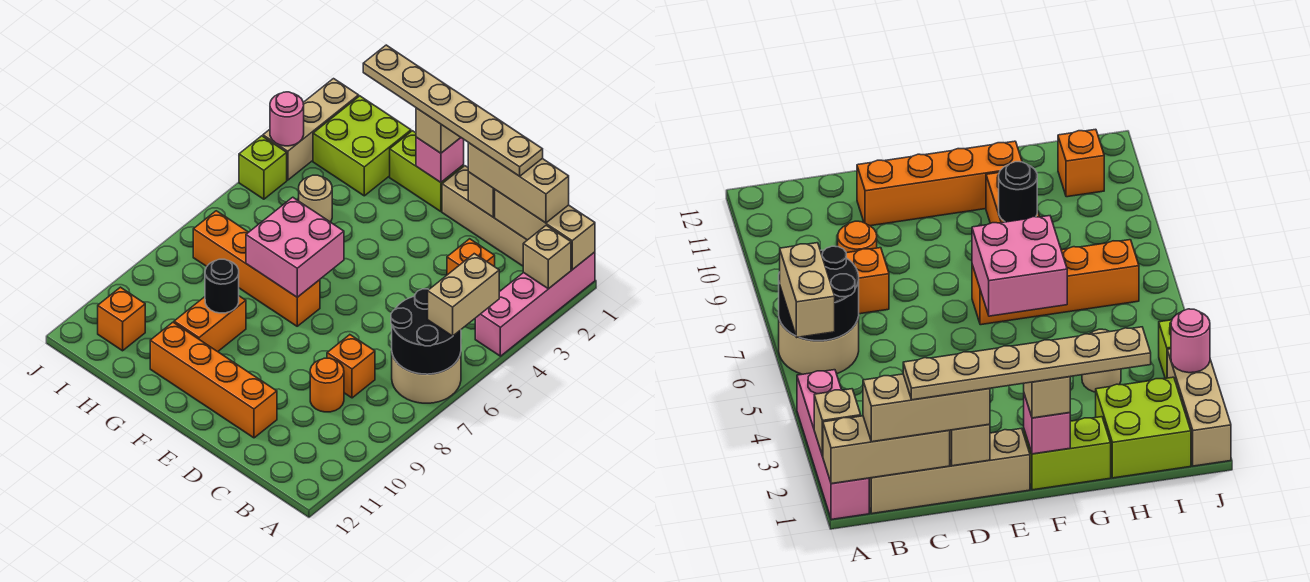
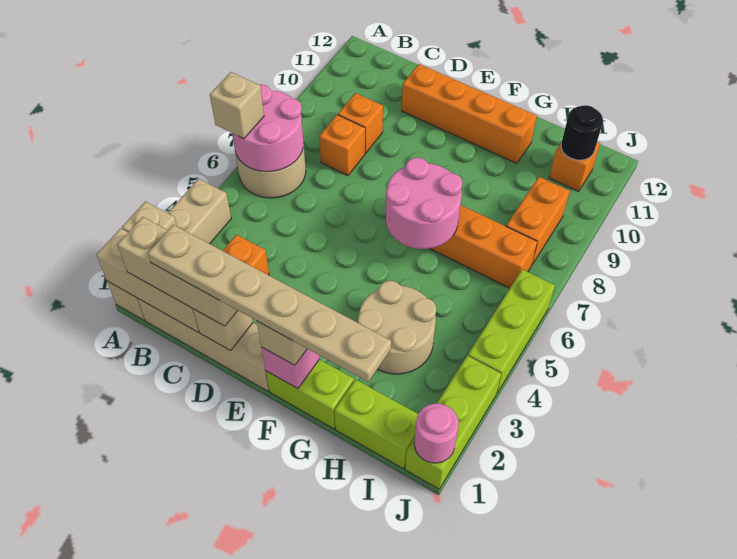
pink brick A1:A4 level 1 -> tan brick A1:A4 level 1
tan brick A5:A6 level 3 -> tan brick A6 level 3
black round brick A6:B7 level 2 -> pink round brick A6:B7 level 2
orange round brick C9 level 1 -> orange brick C9 level 1
pink brick F6:G7 level 2 -> pink round brick F6:G7 level 2
orange brick G9:G10 level 1 -> orange brick I8:I9 level 1
black round brick G9 level 2 -> black round brick I11 level 2
lime brick H1:I2 level 1 -> lime brick H1:I1 level 1
tan round brick H4 level 1 -> tan round brick G3:H4 level 1
tan brick J1:J3 level 1 -> lime brick J1:J3 level 1
pink round brick J3 level 2 -> pink round brick J1 level 2
lime brick J4 level 1 -> lime brick J4:J6 level 1

